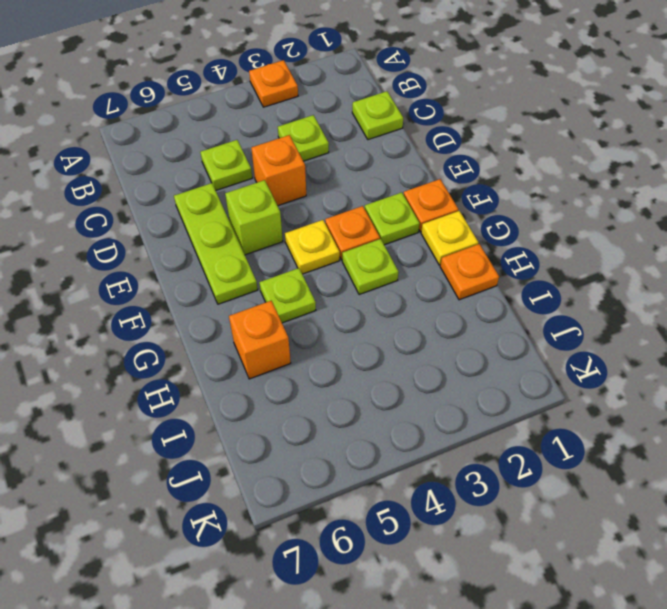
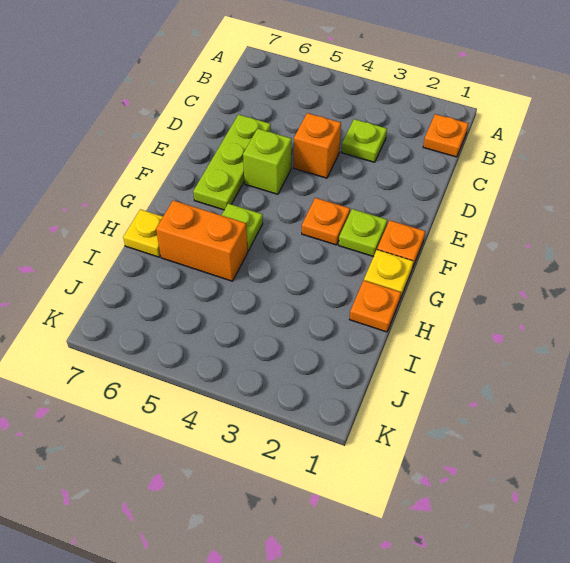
orange plate A3 level 1 -> orange plate B1 level 1
lime plate C1 level 1 -> none
lime plate C5 level 1 -> none
yellow plate F4 level 1 -> yellow plate H7 level 1
lime plate G3 level 1 -> none
orange brick H6 level 1 -> orange brick H5:H6 level 1

